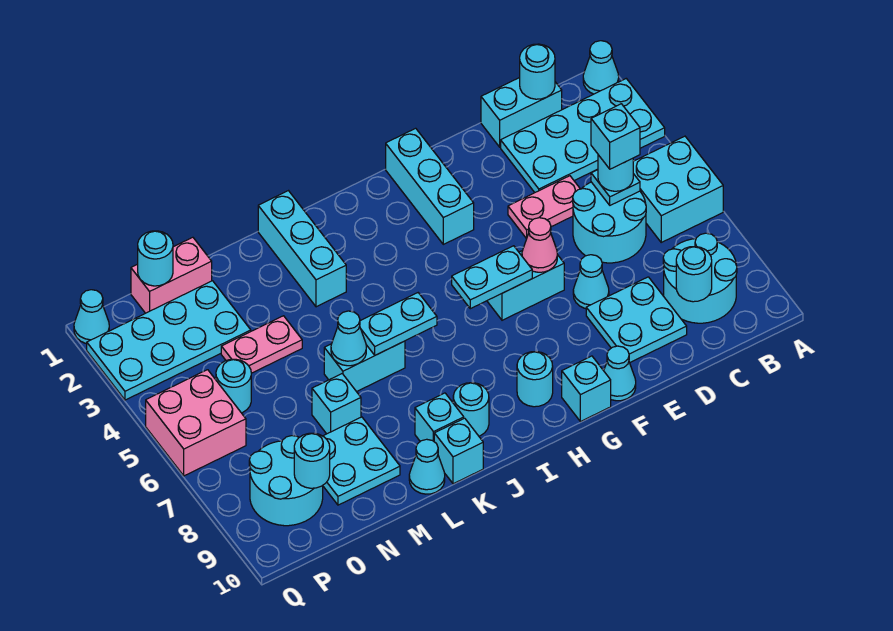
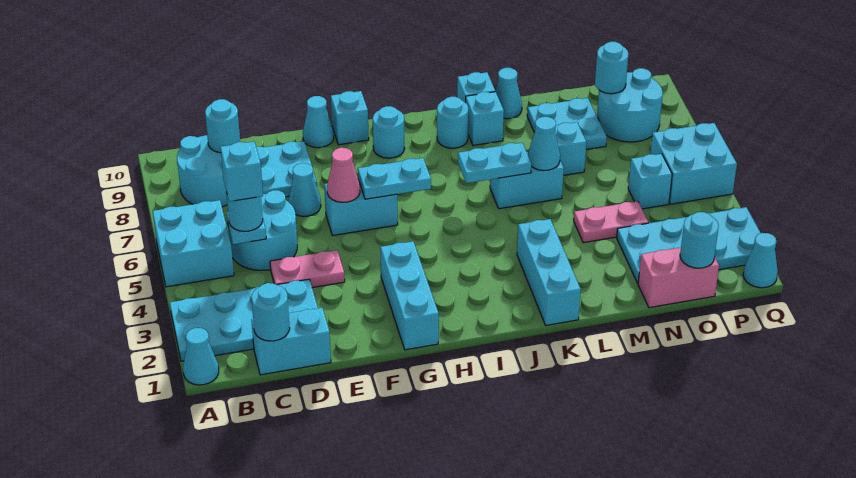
cyan round brick O5 level 1 -> cyan brick O5 level 1
pink brick P5:Q6 level 1 -> cyan brick P5:Q6 level 1

